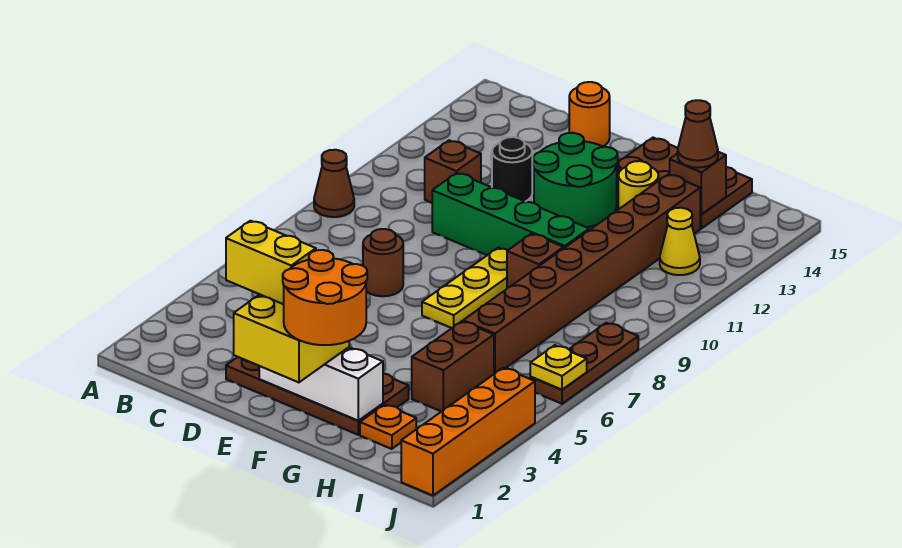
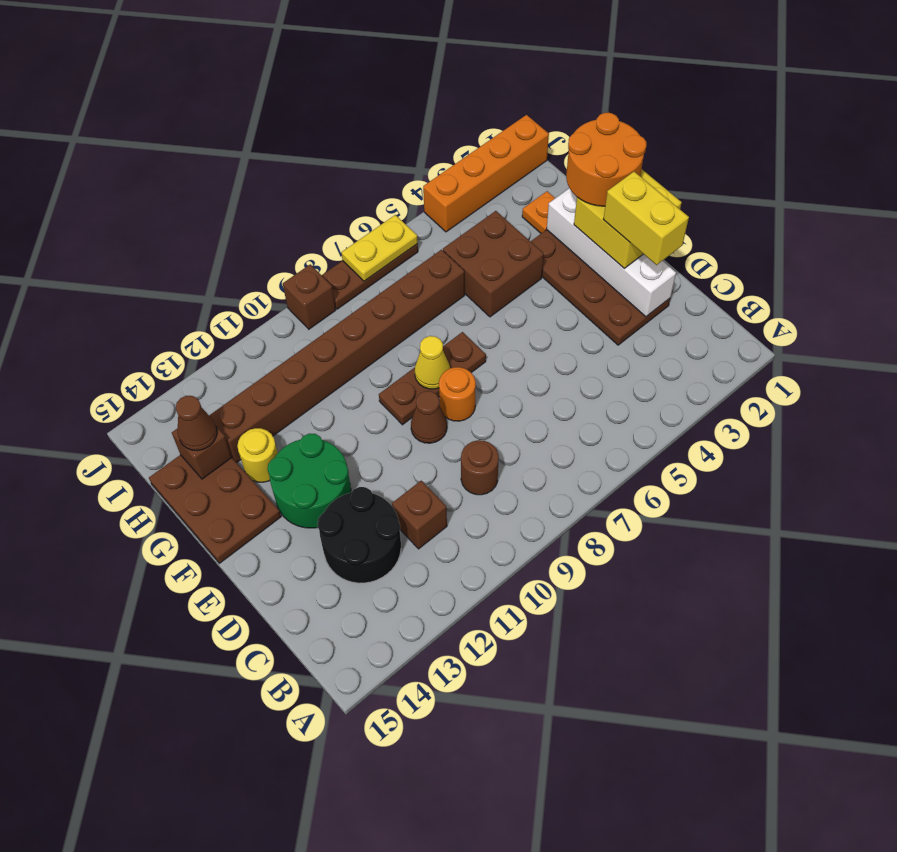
brown cone A9 level 1 -> brown cone E9 level 1
brown round brick D7 level 1 -> brown round brick C9 level 1
green brick D10:G10 level 1 -> none
black round brick D12 level 1 -> black round brick C12:D13 level 1
orange round brick D15 level 1 -> orange round brick E8 level 1
white brick E2:G2 level 2 -> white brick D2:G2 level 2
yellow plate F7:F9 level 1 -> brown plate F7:F9 level 1
brown brick G9 level 1 -> brown brick J9 level 1
brown brick H4:H5 level 1 -> brown brick G4:H5 level 1
yellow cone I12 level 1 -> yellow cone F8 level 2
yellow plate J6 level 2 -> yellow plate J6:J7 level 2

